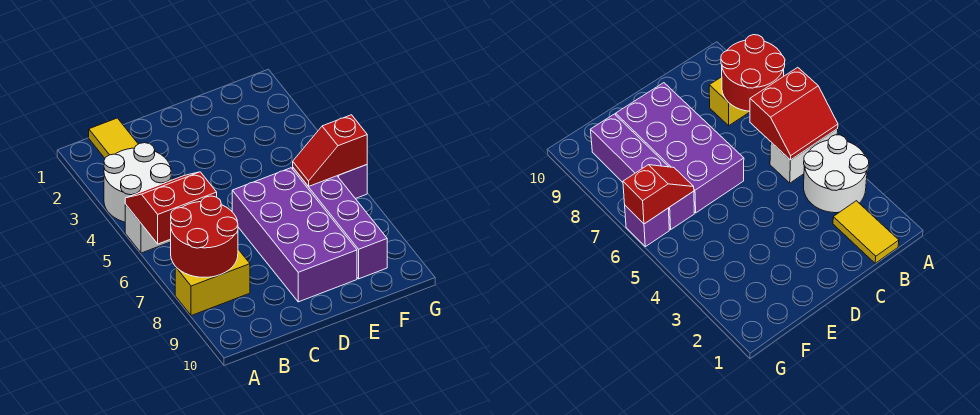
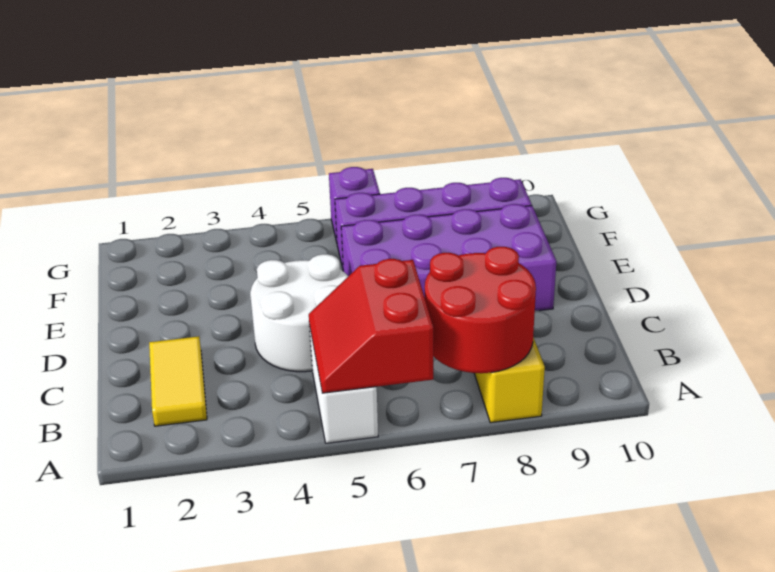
white round brick A3:B4 level 1 -> white round brick C4:D5 level 1
yellow tile B1:B2 level 1 -> yellow tile B2:C2 level 1
red slope F6:G6 level 2 top G -> none

